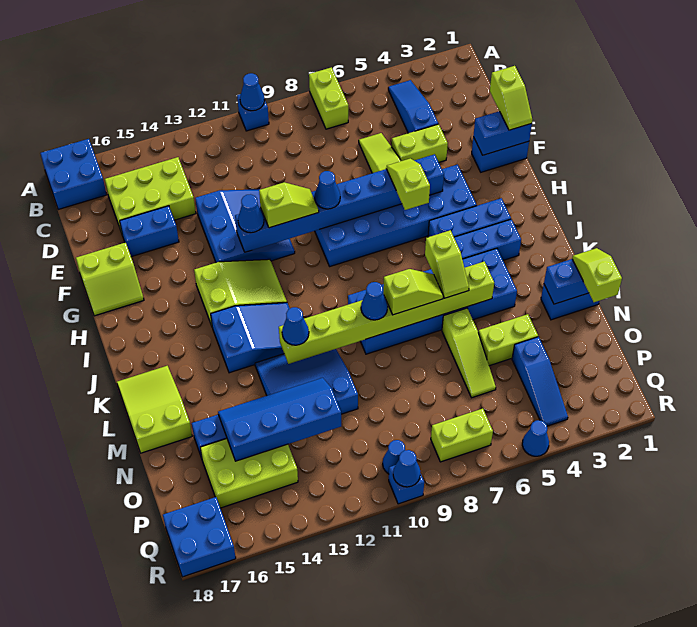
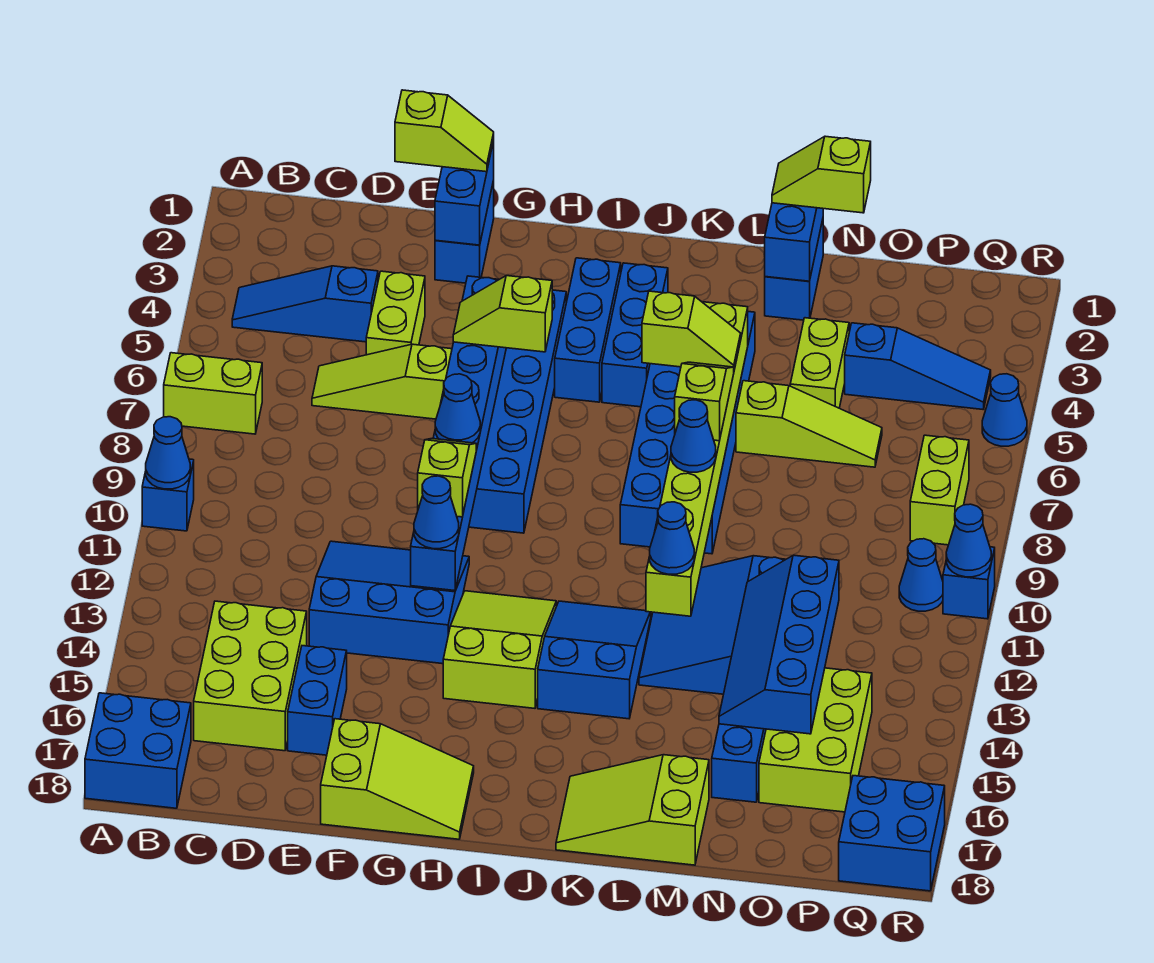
lime slope F17:G18 level 1 top F -> lime slope F17:H18 level 1 top F

